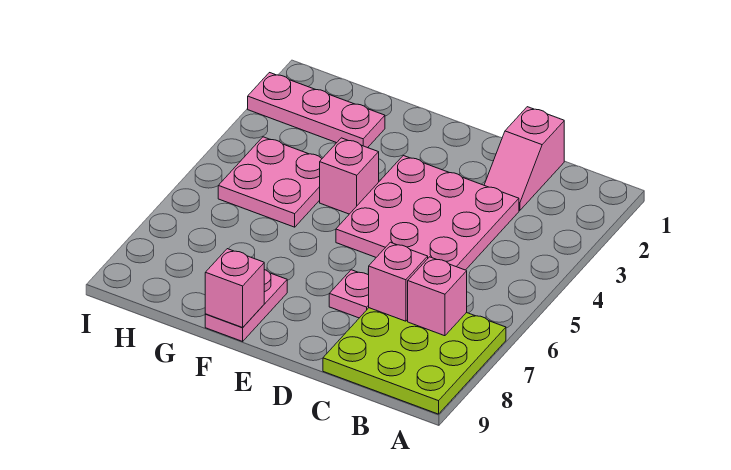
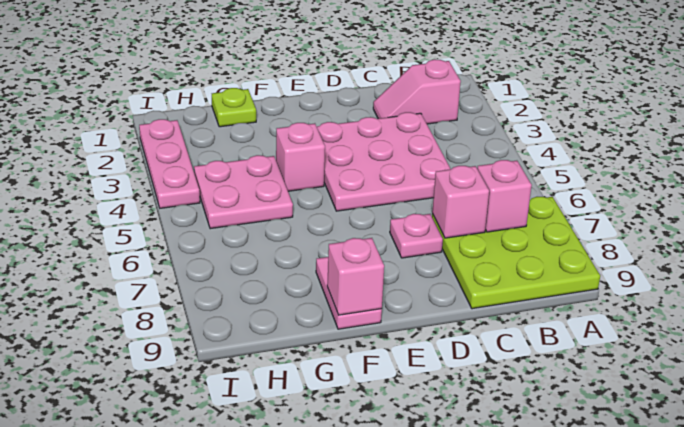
pink slope C1:C2 level 1 top 1 -> pink slope B2:C2 level 1 top B
none -> lime plate G1 level 1
pink plate G2:I2 level 1 -> pink plate I2:I4 level 1

